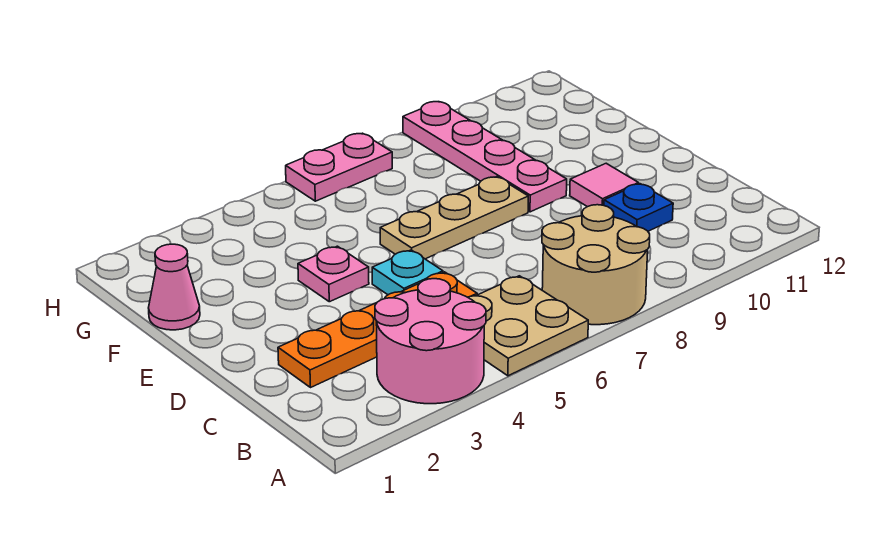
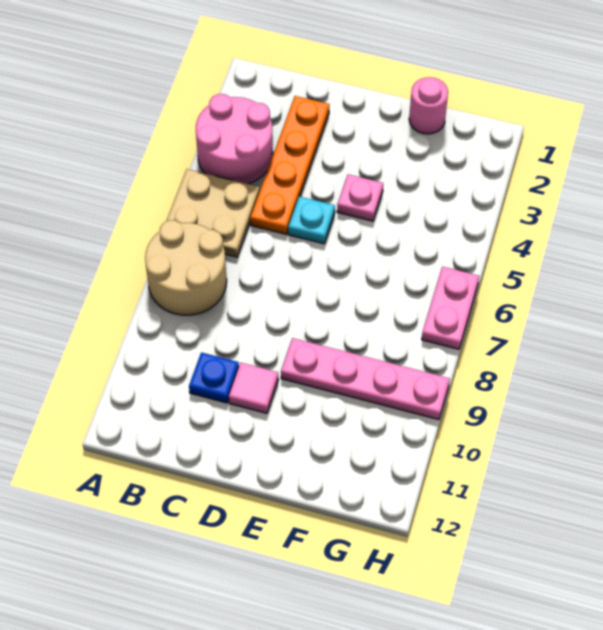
tan plate E6:E8 level 1 -> none
pink cone F1 level 1 -> pink round brick F1 level 1

